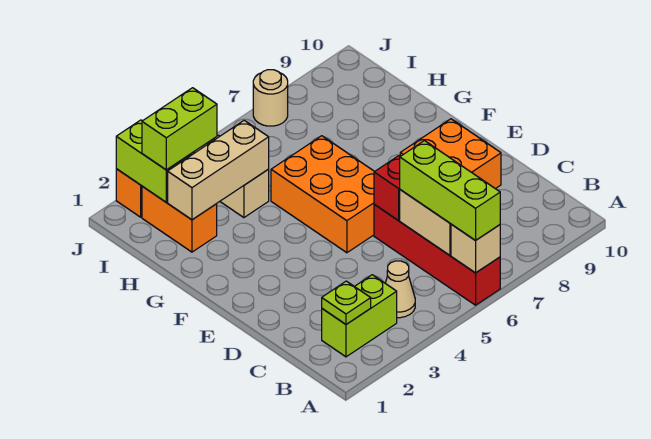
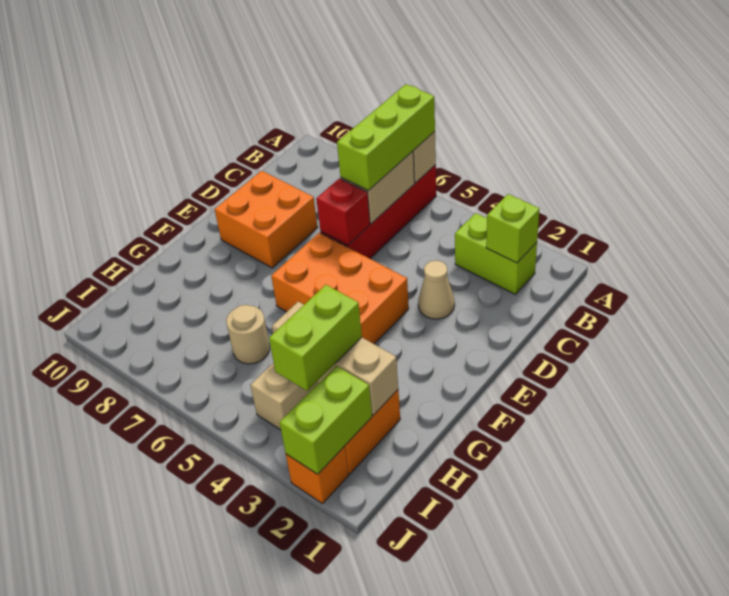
lime plate B2 level 2 -> lime brick B2 level 2
tan cone B4 level 1 -> tan cone D3 level 1
orange brick E5:G6 level 1 -> orange brick E4:F6 level 1
lime brick I2:I3 level 3 -> lime brick H3:I3 level 3
tan round brick J7 level 1 -> tan round brick H6 level 1

